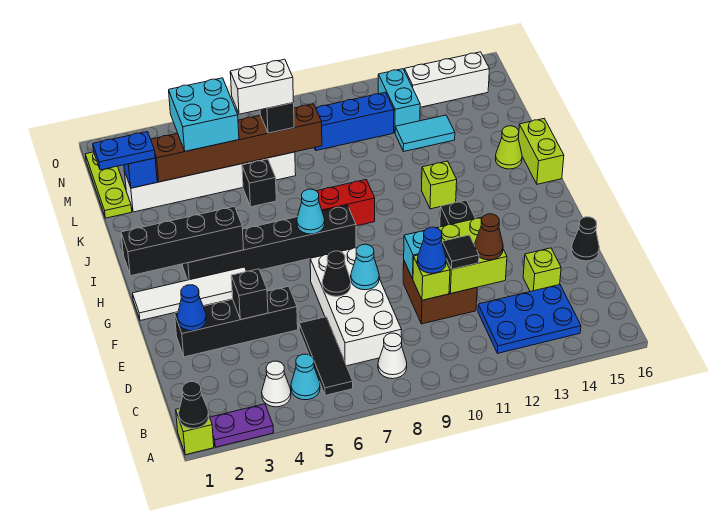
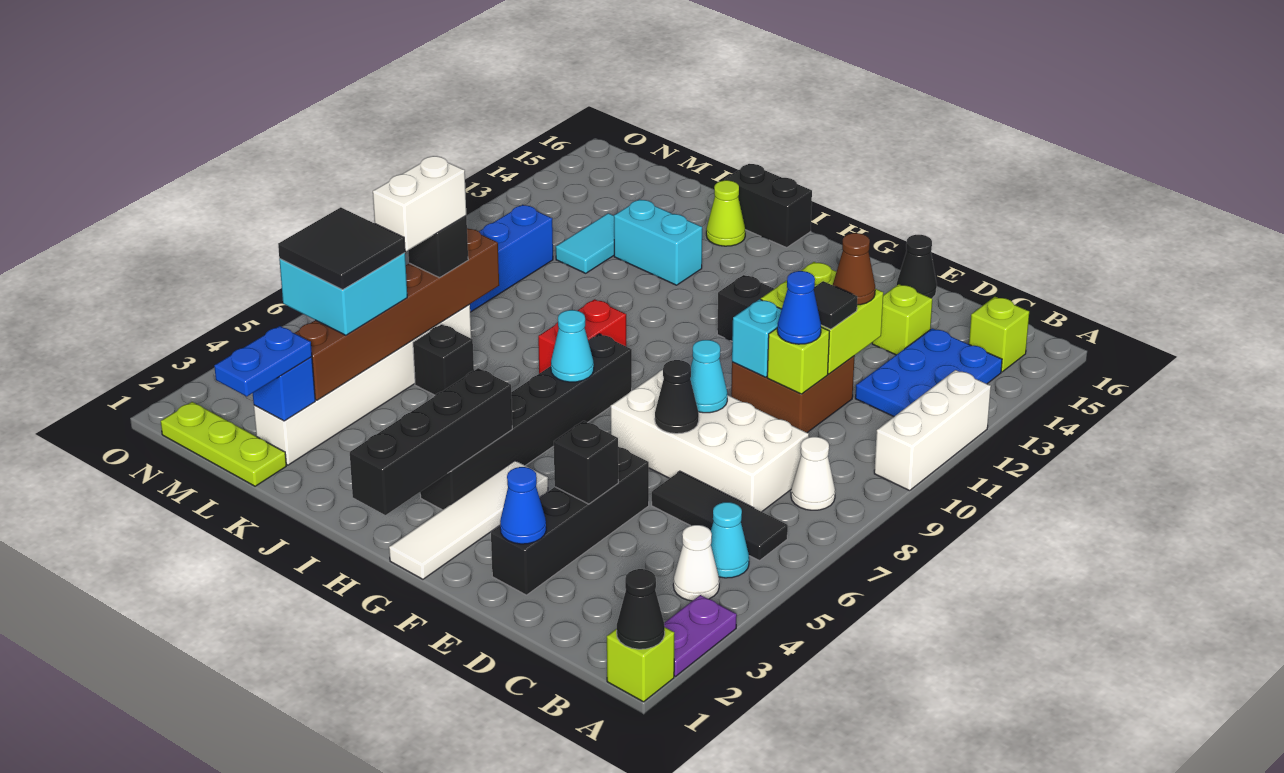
lime brick I12 level 1 -> lime brick B15 level 1
lime brick I16:J16 level 1 -> black brick I16:J16 level 1
none -> black tile L4:M5 level 4
cyan brick M12:N12 level 1 -> cyan brick J13:K13 level 1
white brick N13:N15 level 1 -> white brick A10:A12 level 1

